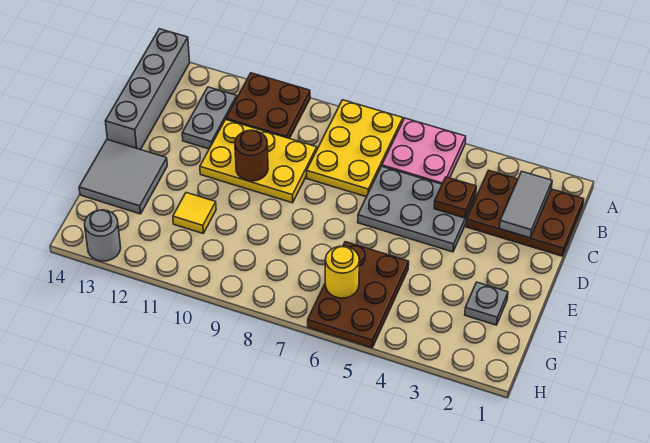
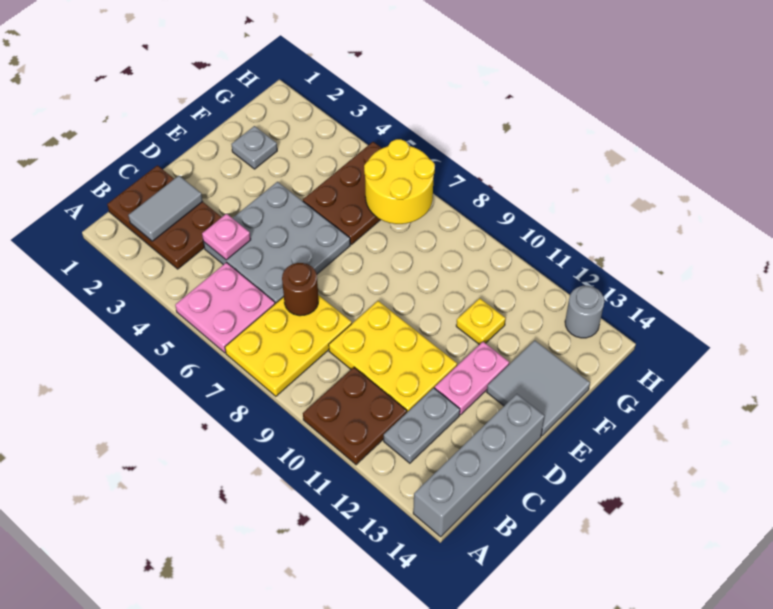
grey plate C4:D6 level 1 -> grey plate C4:E6 level 1
brown plate C4 level 2 -> pink plate C4 level 2
brown round brick D10 level 2 -> brown round brick C7 level 2
none -> pink plate D12:E12 level 1
yellow tile F11 level 1 -> yellow plate F11 level 1
yellow round brick G6 level 2 -> yellow round brick G6:H7 level 2

